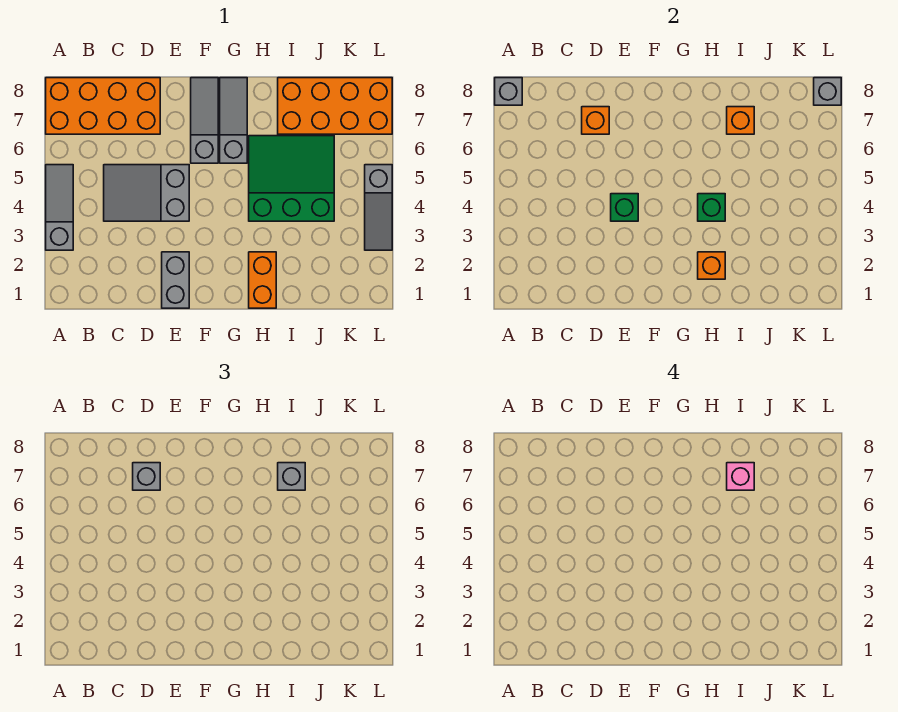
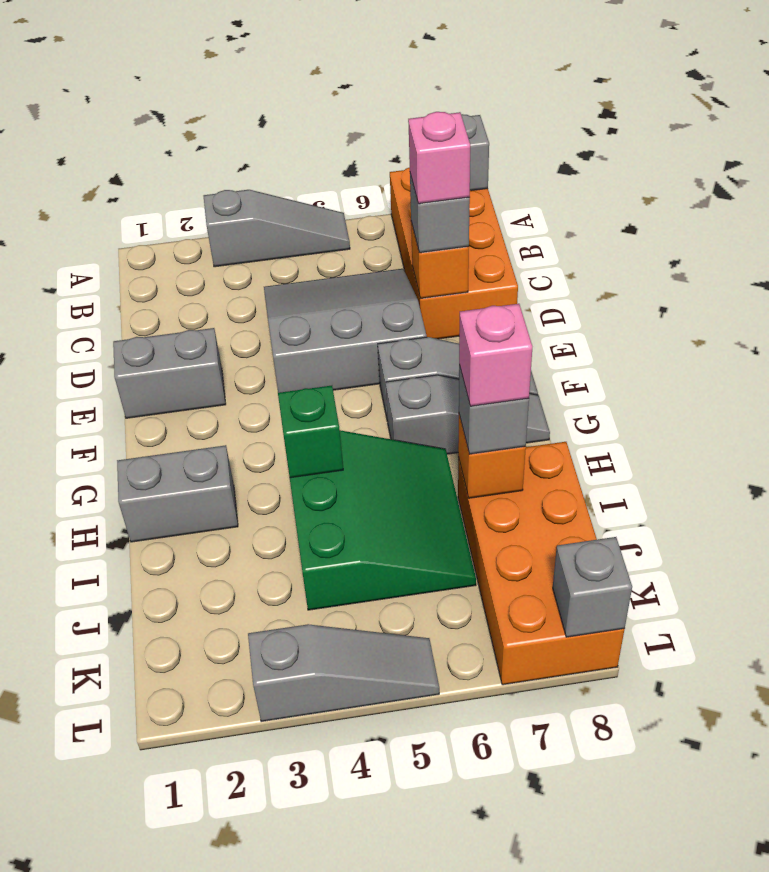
grey slope C4:E5 level 1 top E -> grey slope C4:E6 level 1 top E
none -> pink brick D7 level 4
green brick E4 level 2 -> none
orange brick H1:H2 level 1 -> grey brick H1:H2 level 1
orange brick H2 level 2 -> none
grey slope L3:L5 level 1 top 5 -> grey slope L3:L5 level 1 top 3

